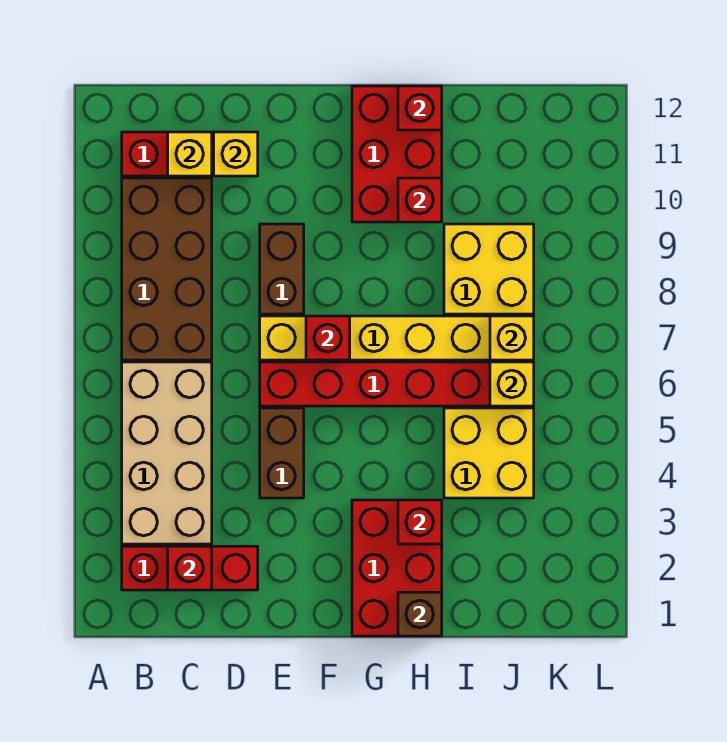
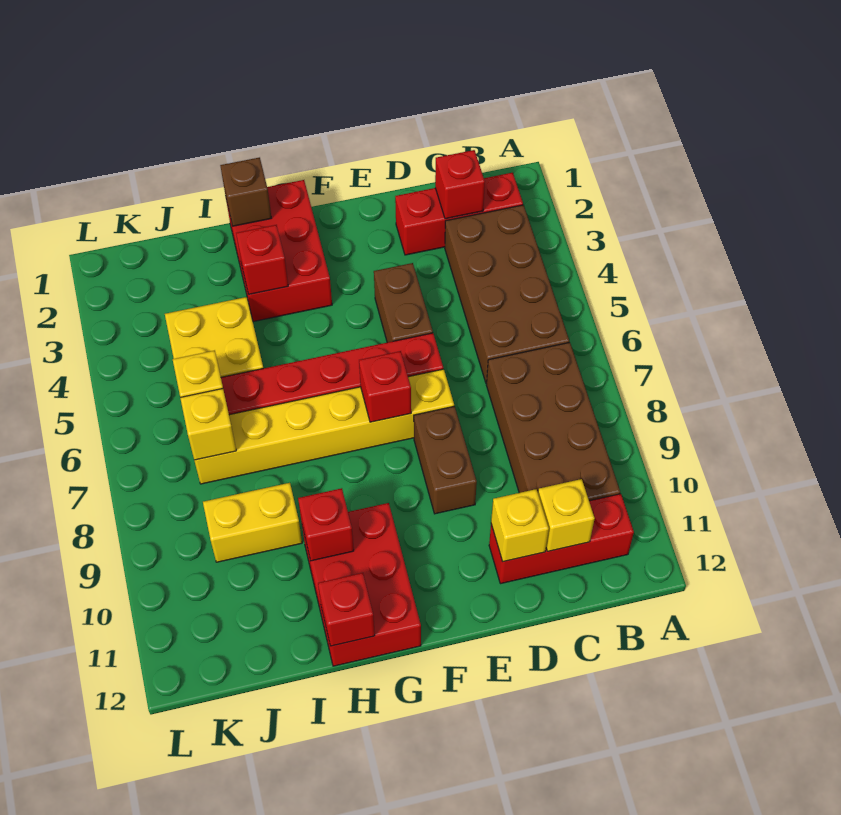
tan brick B3:C6 level 1 -> brown brick B3:C6 level 1
yellow brick I8:J9 level 1 -> yellow brick I9:J9 level 1

